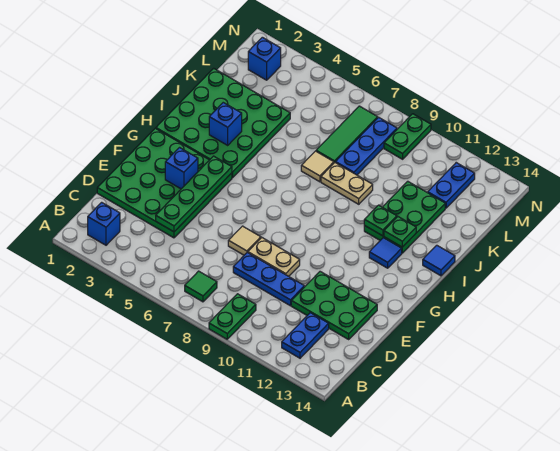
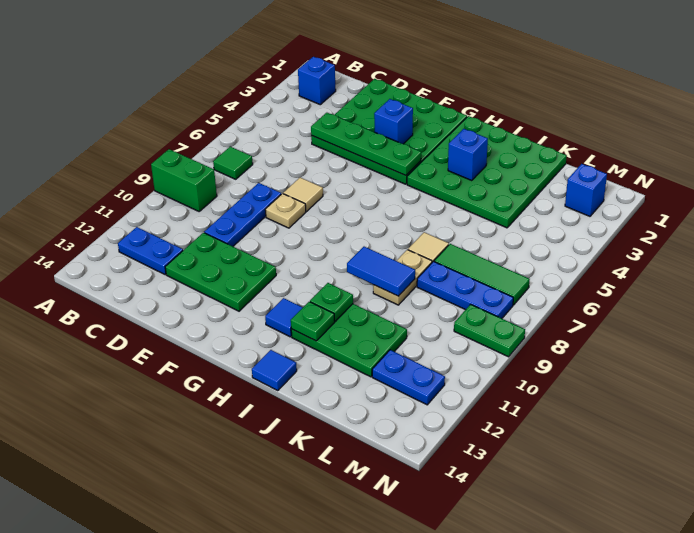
green plate A9:B9 level 1 -> green brick A9:B9 level 1
green plate D11:E13 level 1 -> green plate D11:F12 level 1
tan plate E8:E9 level 1 -> tan plate E8 level 1
none -> blue tile I9:J9 level 2

